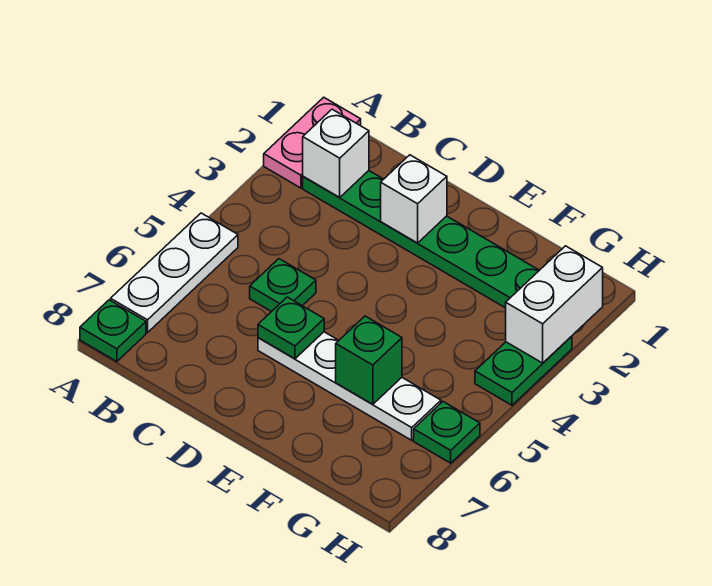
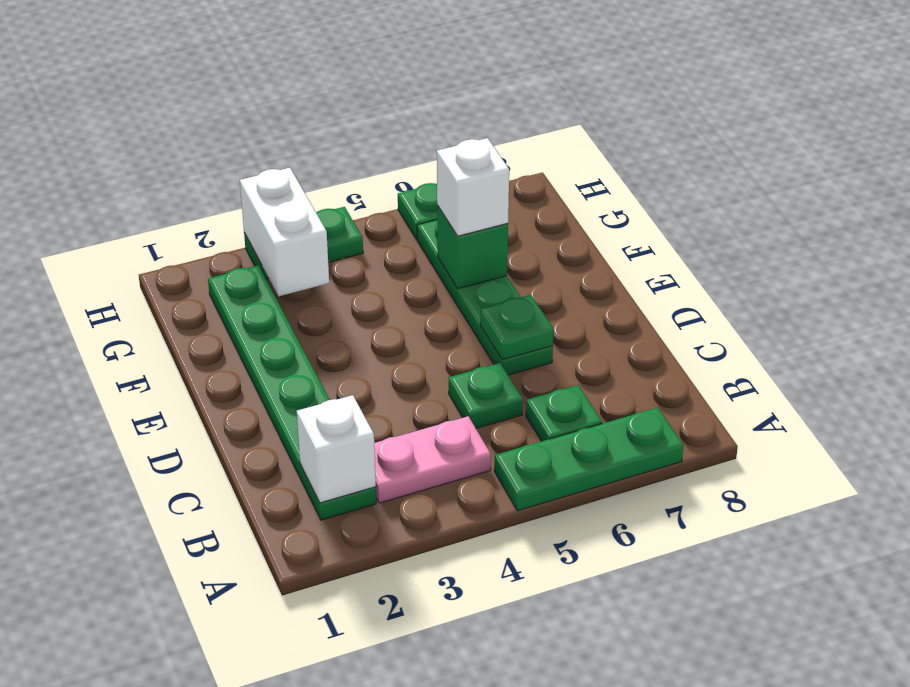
pink plate A1:A2 level 1 -> pink plate B3:B4 level 1
white plate A5:A7 level 1 -> green plate A5:A7 level 1
green plate A8 level 1 -> green plate B6 level 1
white brick D2 level 2 -> white brick F6 level 3
white plate D6:G6 level 1 -> green plate D6:G6 level 1
white brick H2:H3 level 2 -> white brick G3:H3 level 2

